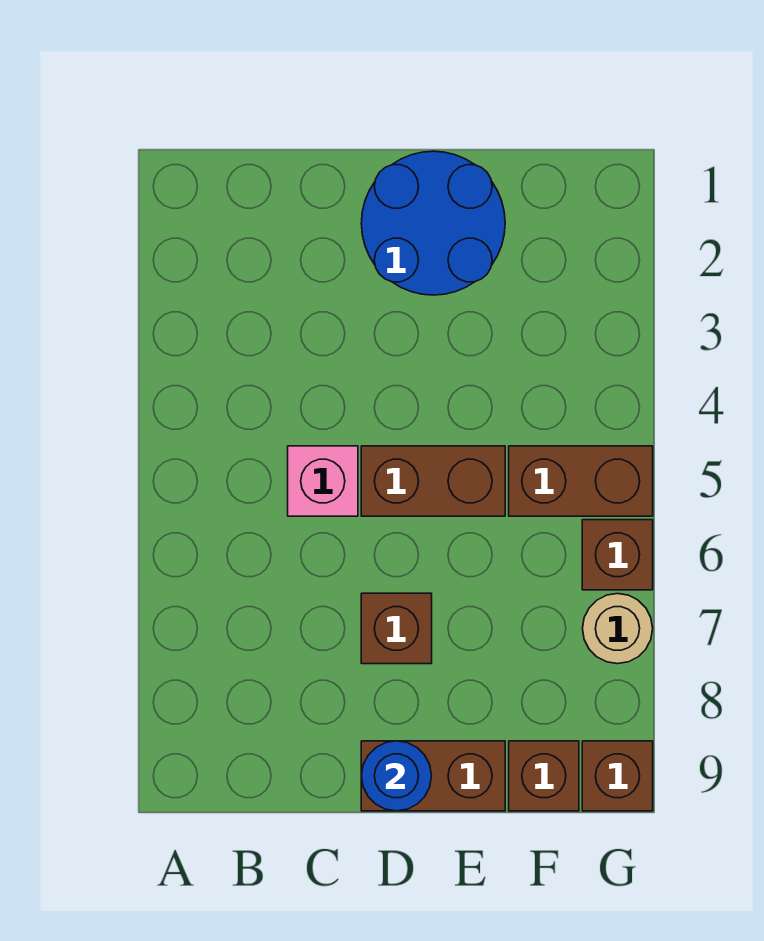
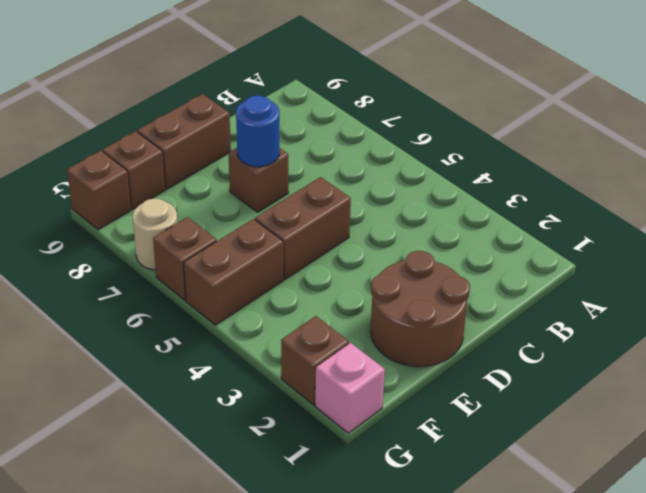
pink brick C5 level 1 -> pink brick G1 level 1
blue round brick D1:E2 level 1 -> brown round brick D1:E2 level 1
blue round brick D9 level 2 -> blue round brick D7 level 2
none -> brown brick G2 level 1

